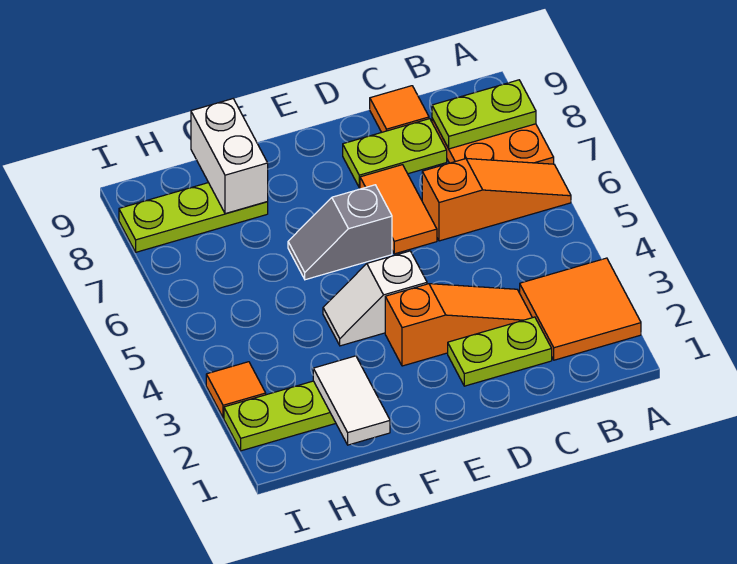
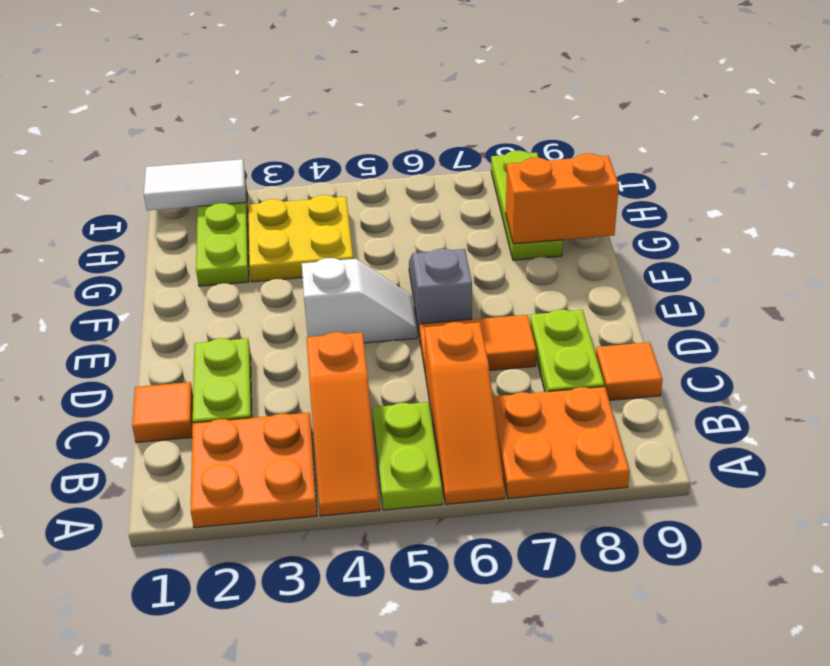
orange tile A2:B3 level 1 -> orange plate A2:B3 level 1
lime plate A8:B8 level 2 -> lime plate A5:B5 level 1
orange slope C3:E3 level 1 top E -> orange slope A4:C4 level 1 top C
white slope E4:F4 level 1 top E -> white slope E4:E5 level 1 top 4
white tile G1:G2 level 2 -> white tile I1:I2 level 2
none -> yellow plate G3:H4 level 1
white brick G8:G9 level 2 -> orange brick G8:G9 level 2
orange tile I3 level 1 -> orange tile C1 level 1

